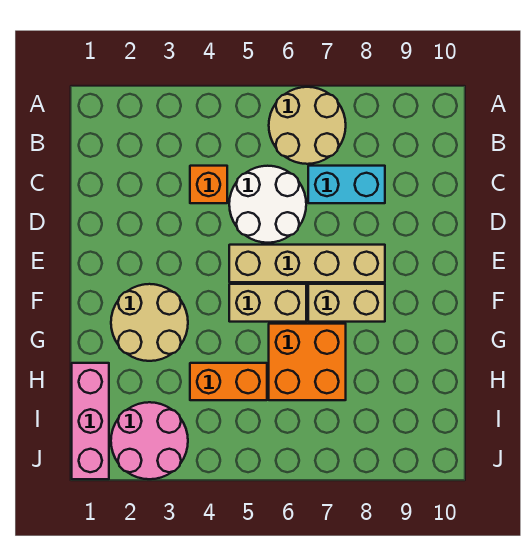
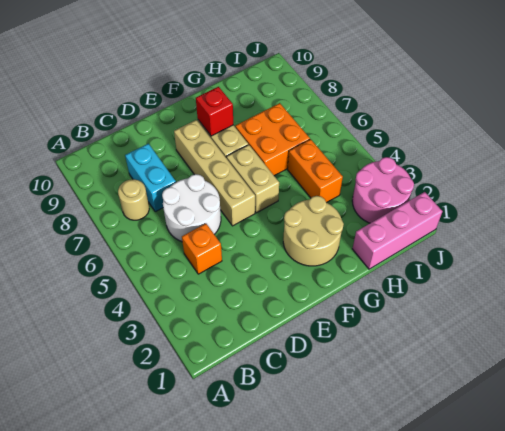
tan round brick A6:B7 level 1 -> tan round brick B7 level 1
none -> red brick F8 level 2

